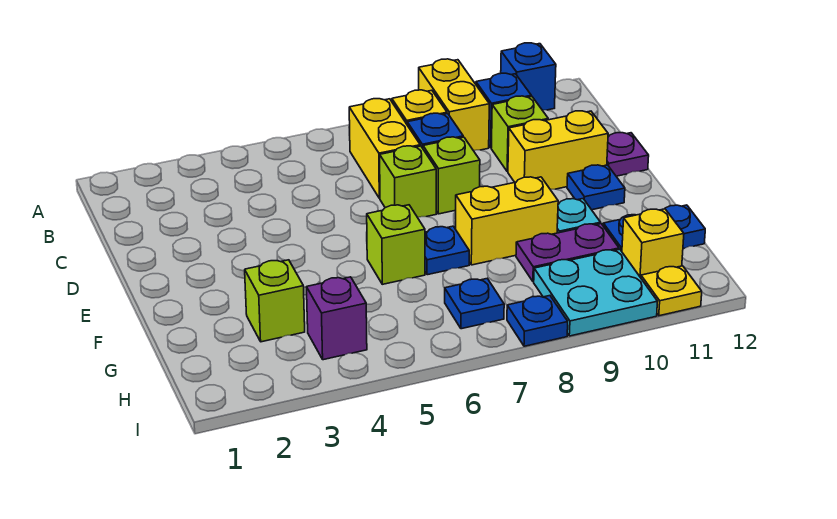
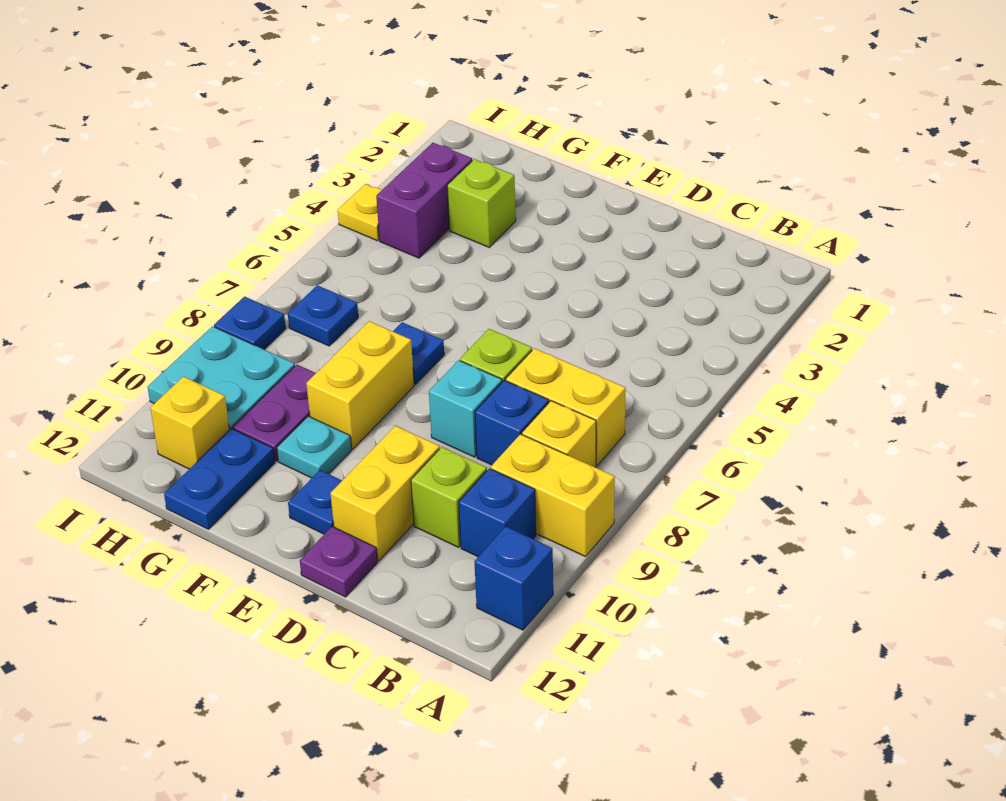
lime brick D8 level 1 -> cyan brick D8 level 1
lime brick F6 level 1 -> none
purple brick H4 level 1 -> purple brick H3:H4 level 1
yellow plate I11 level 1 -> yellow plate I4 level 1

